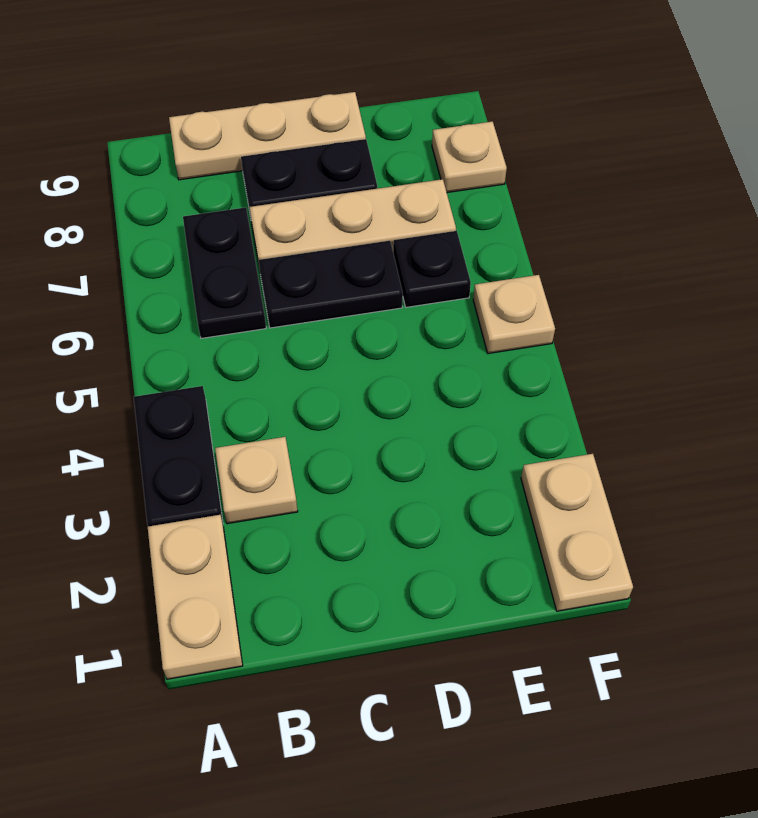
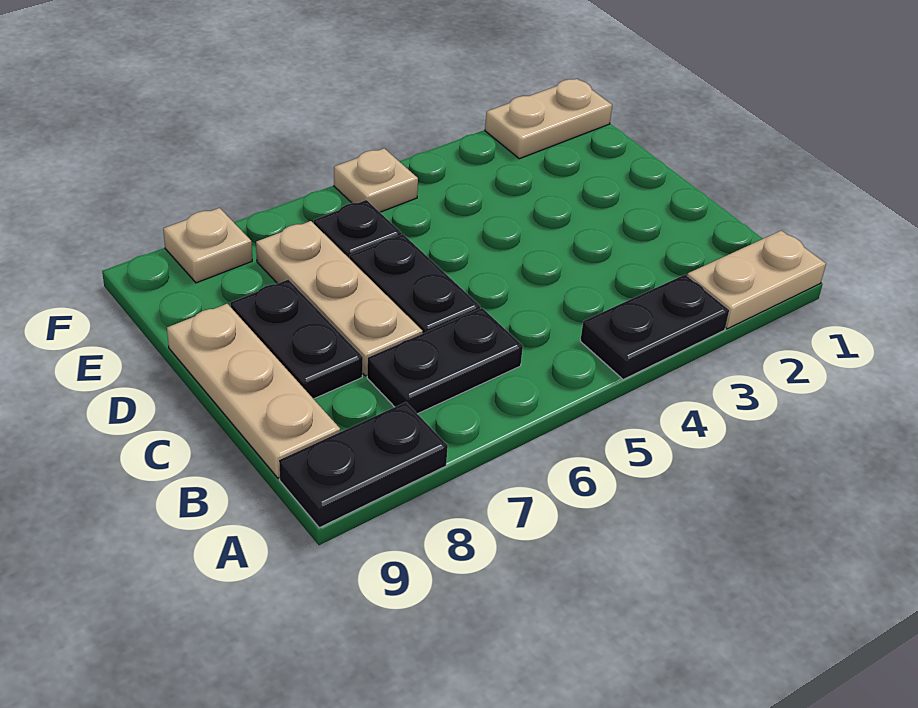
none -> black plate A8:A9 level 1
tan plate B3 level 1 -> none

